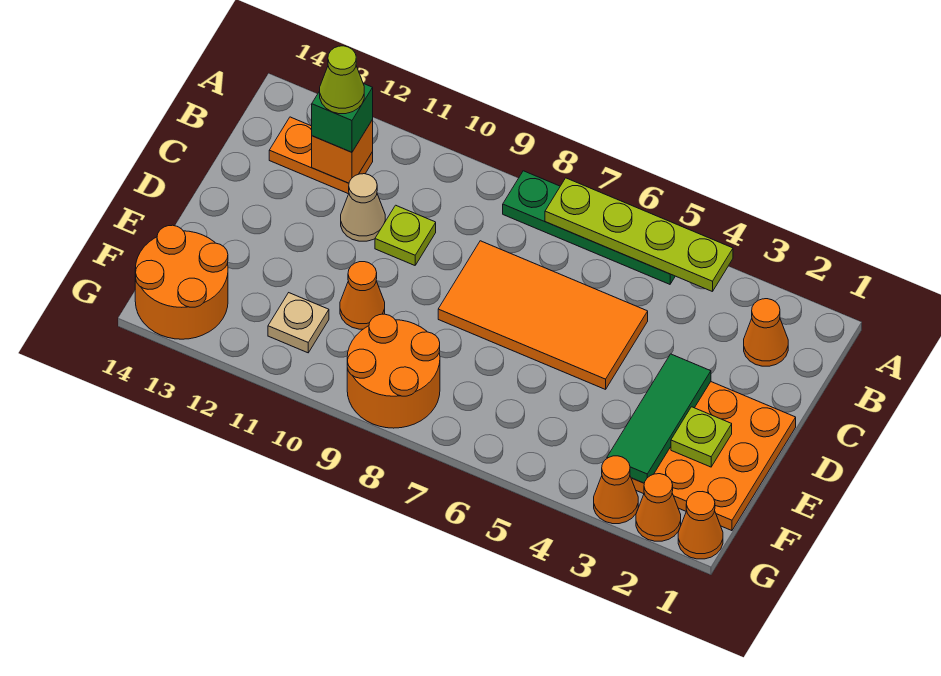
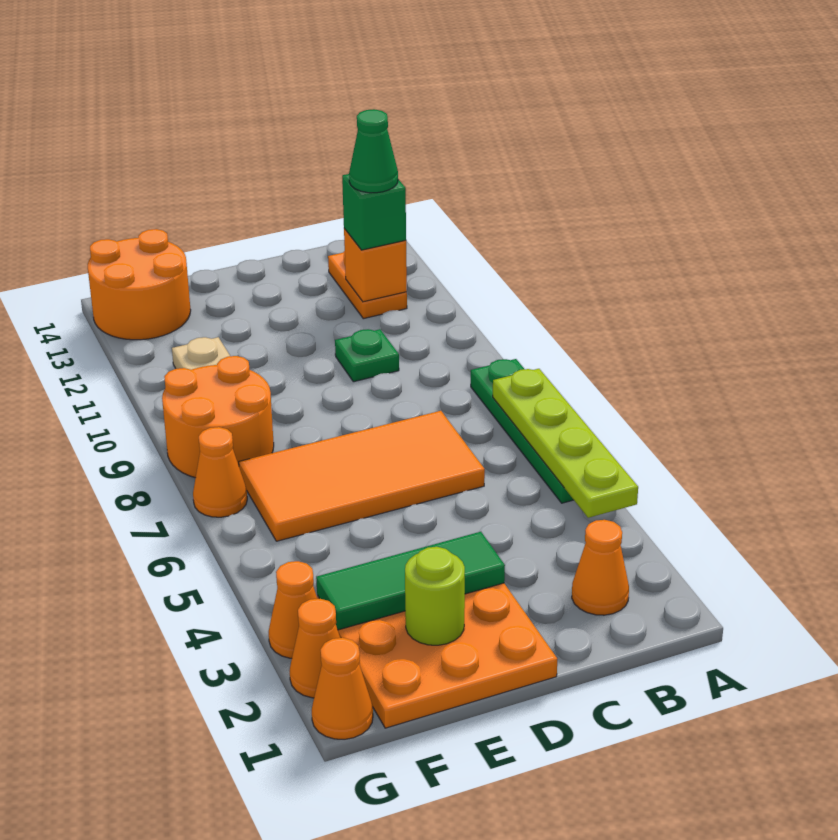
lime cone B12 level 4 -> green cone B12 level 4
orange tile C5:D8 level 1 -> orange tile C6:F7 level 1
lime plate C10 level 1 -> green plate C10 level 1
tan cone C11 level 1 -> none
lime plate E2 level 2 -> lime round brick E2 level 2
orange cone E10 level 1 -> orange cone G7 level 1

